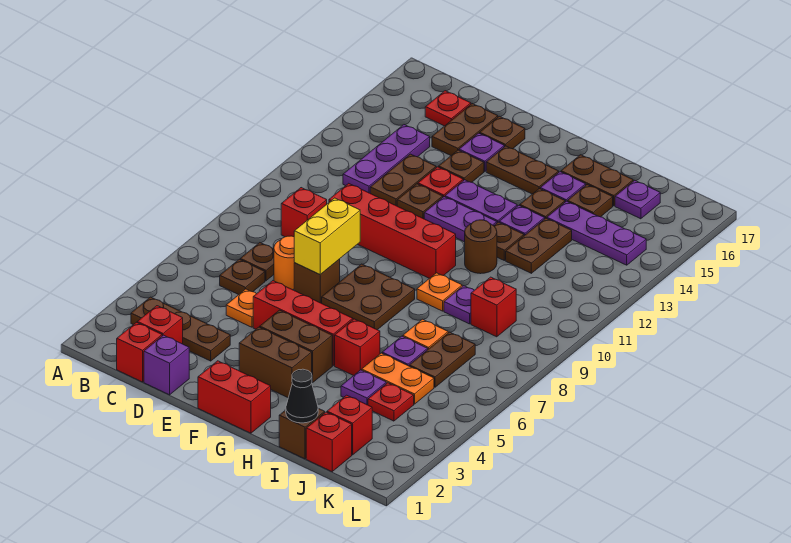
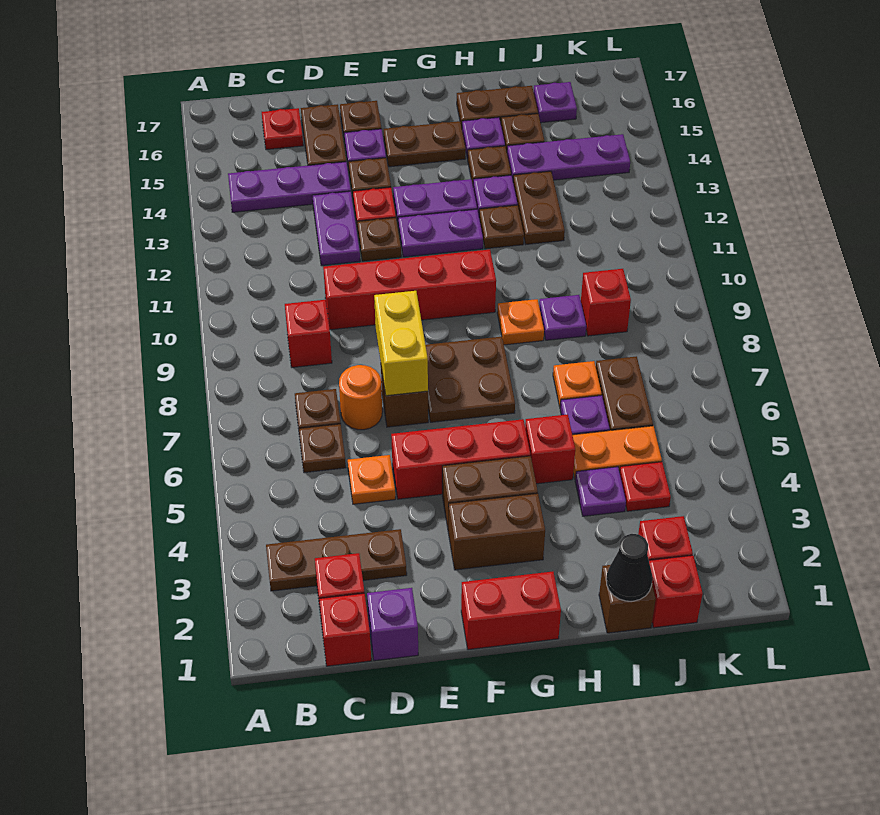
purple plate C12:C14 level 1 -> purple plate B14:D14 level 1
brown plate D12:D13 level 1 -> purple plate D12:D13 level 1
brown round brick H11 level 1 -> none

